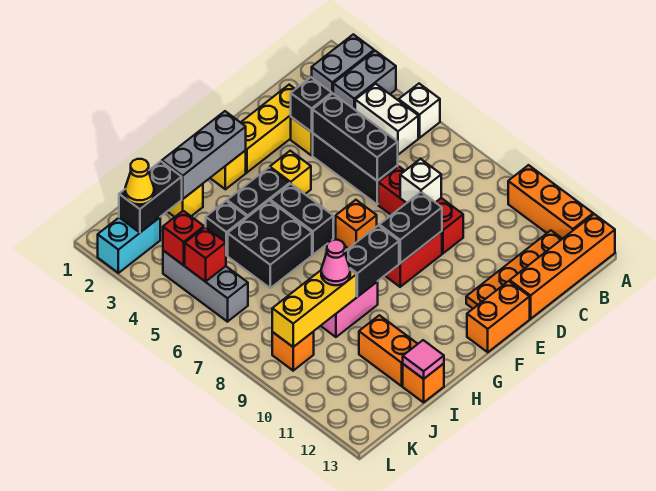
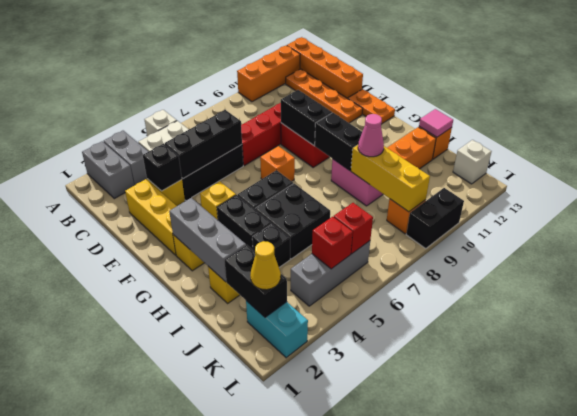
white brick D8 level 2 -> white brick K13 level 1
orange brick E13:F13 level 1 -> orange plate E13:F13 level 1
red brick K4 level 2 -> red brick K6 level 2
none -> black brick L9:L10 level 1

